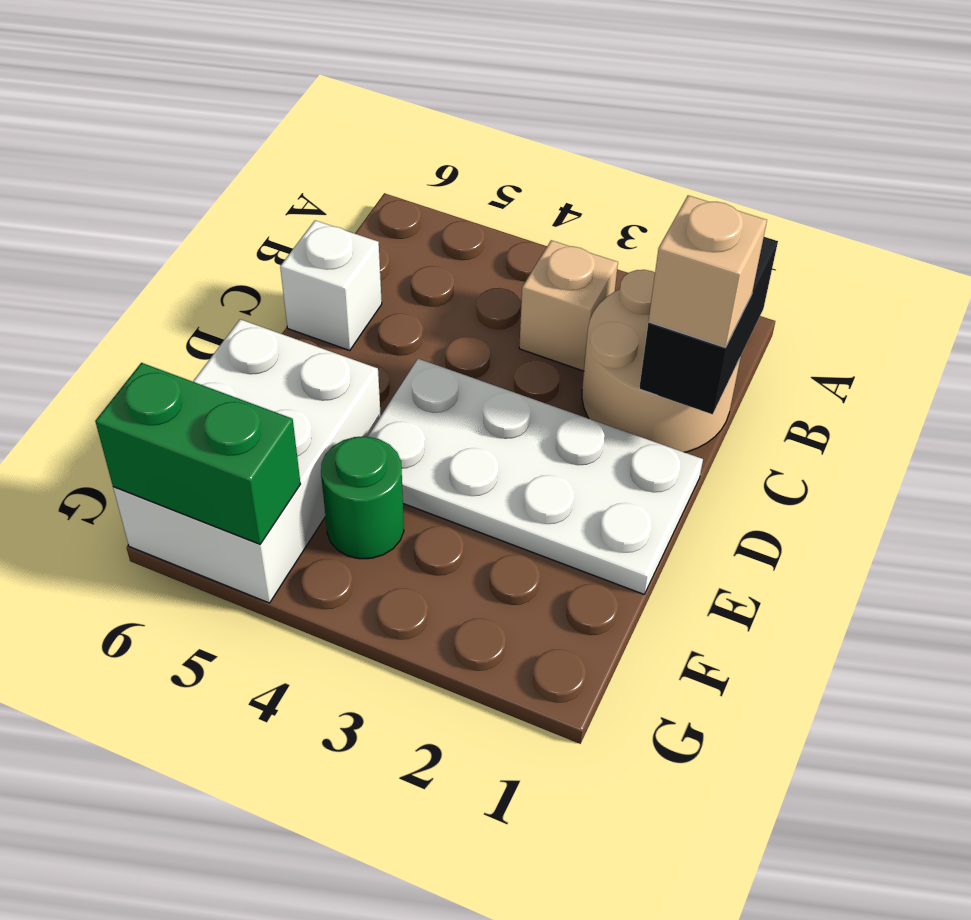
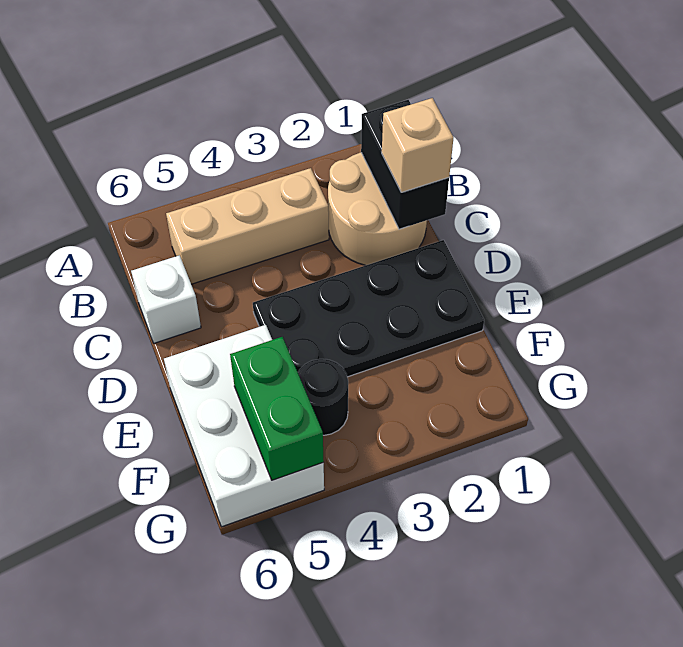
tan brick B3 level 1 -> tan brick B3:B5 level 1
white plate D1:E4 level 1 -> black plate D1:E4 level 1
green round brick F4 level 1 -> black round brick F4 level 1
green brick G5:G6 level 2 -> green brick F5:G5 level 2

